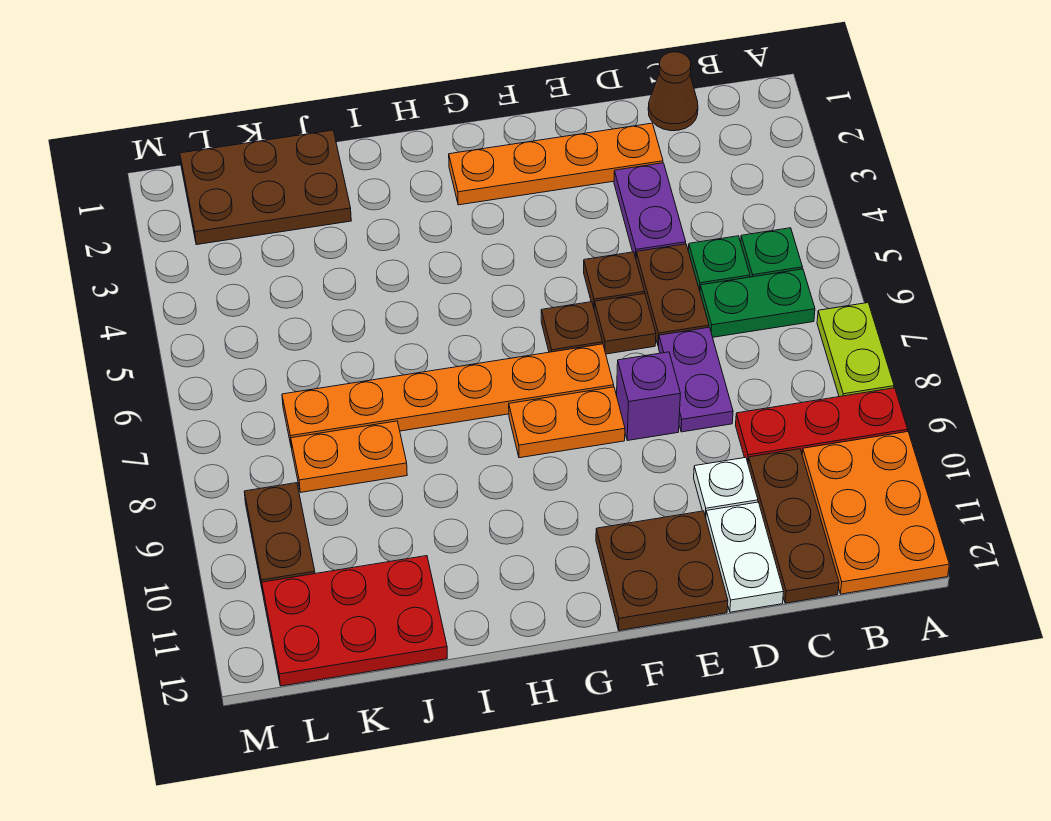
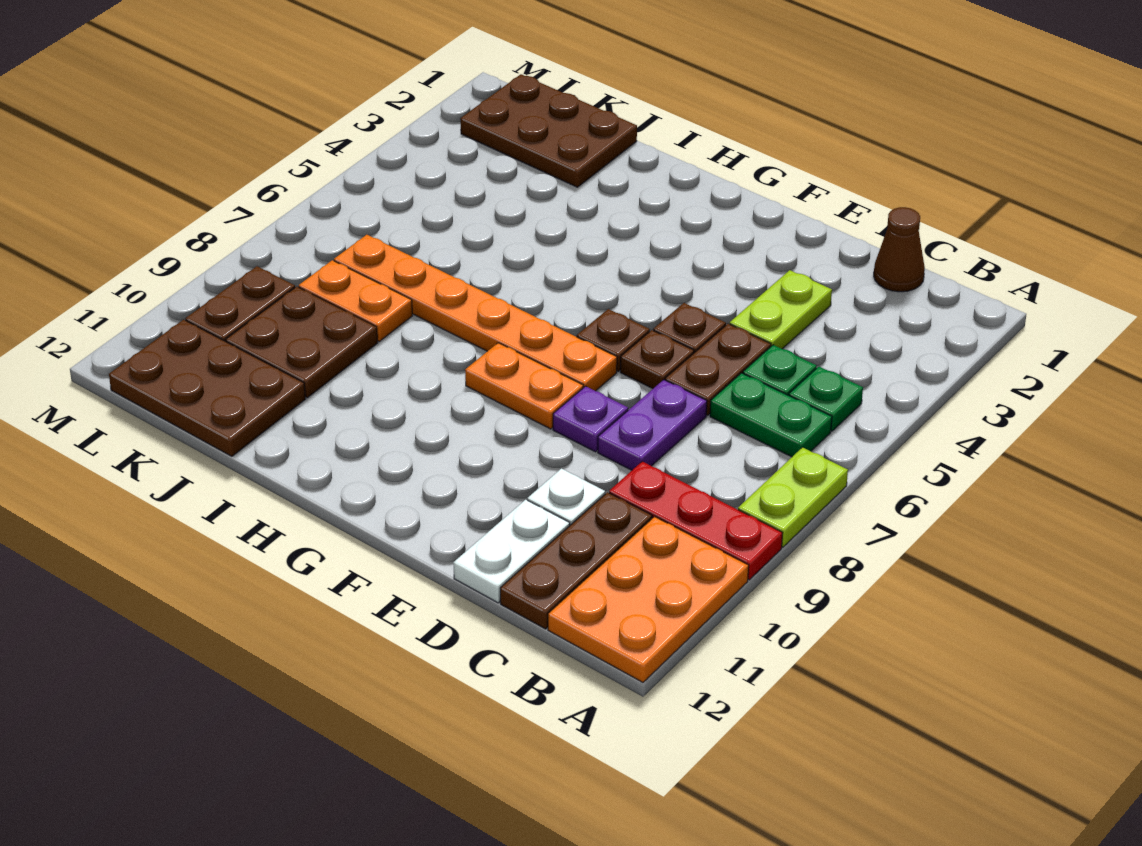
orange plate D2:G2 level 1 -> none
purple plate D3:D4 level 1 -> lime plate D3:D4 level 1
purple brick E8 level 1 -> purple plate E8 level 1
brown plate E11:F12 level 1 -> brown plate J9:K10 level 1
red plate J11:L12 level 1 -> brown plate J11:L12 level 1

